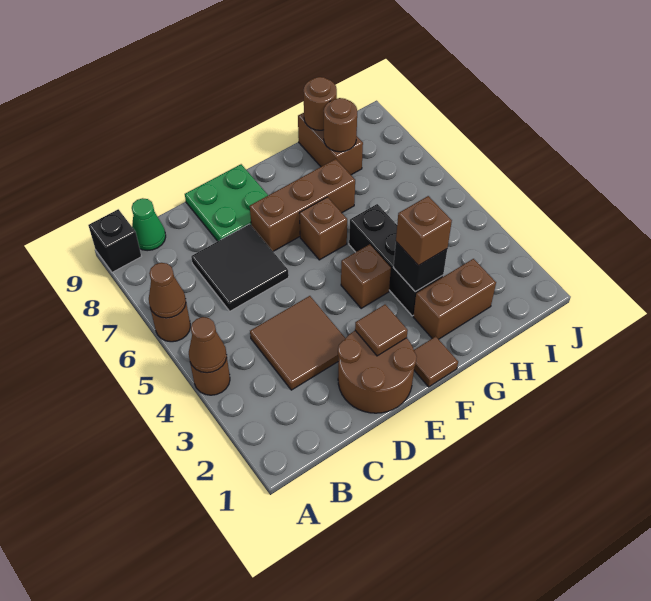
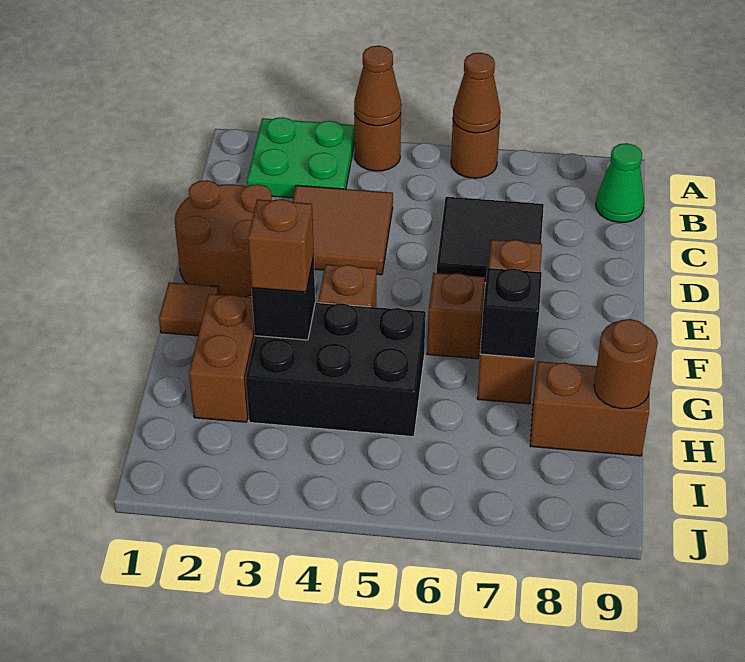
black brick A9 level 1 -> black brick G7 level 2
green plate D8:E9 level 1 -> green plate A2:B3 level 1
brown tile E2 level 2 -> none
black brick G3:G5 level 1 -> black brick G3:H5 level 1
brown round brick H8 level 2 -> none

